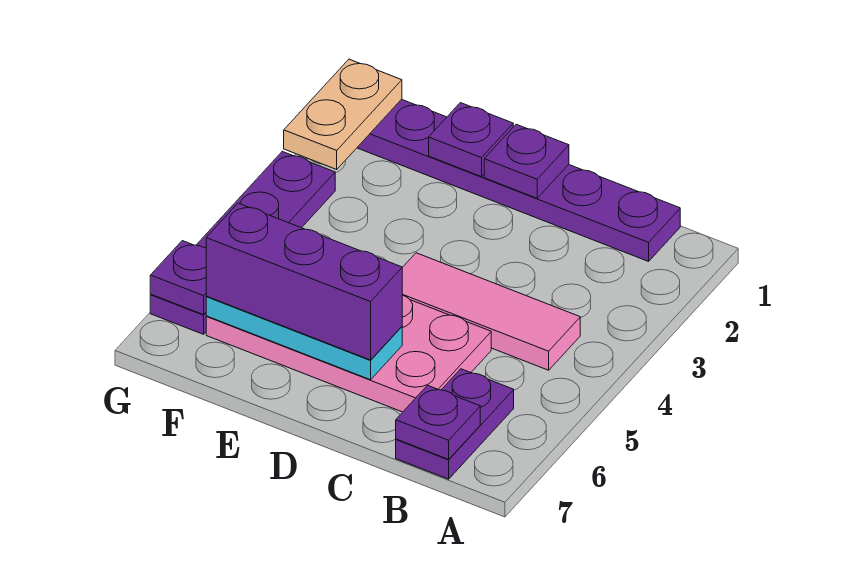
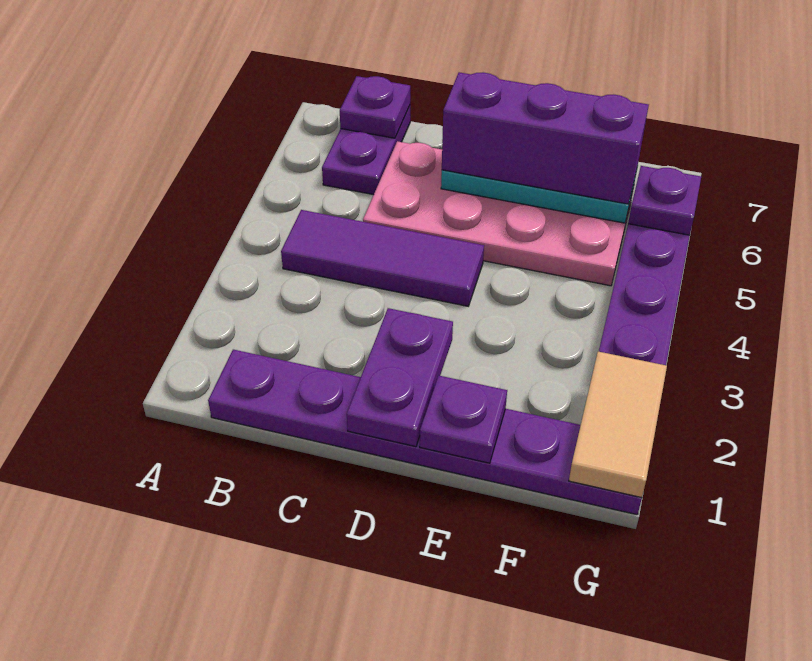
pink tile B4:D4 level 1 -> purple tile B4:D4 level 1
purple plate D1 level 2 -> purple plate D1:D2 level 2
tan plate G1:G2 level 2 -> tan tile G1:G2 level 2

